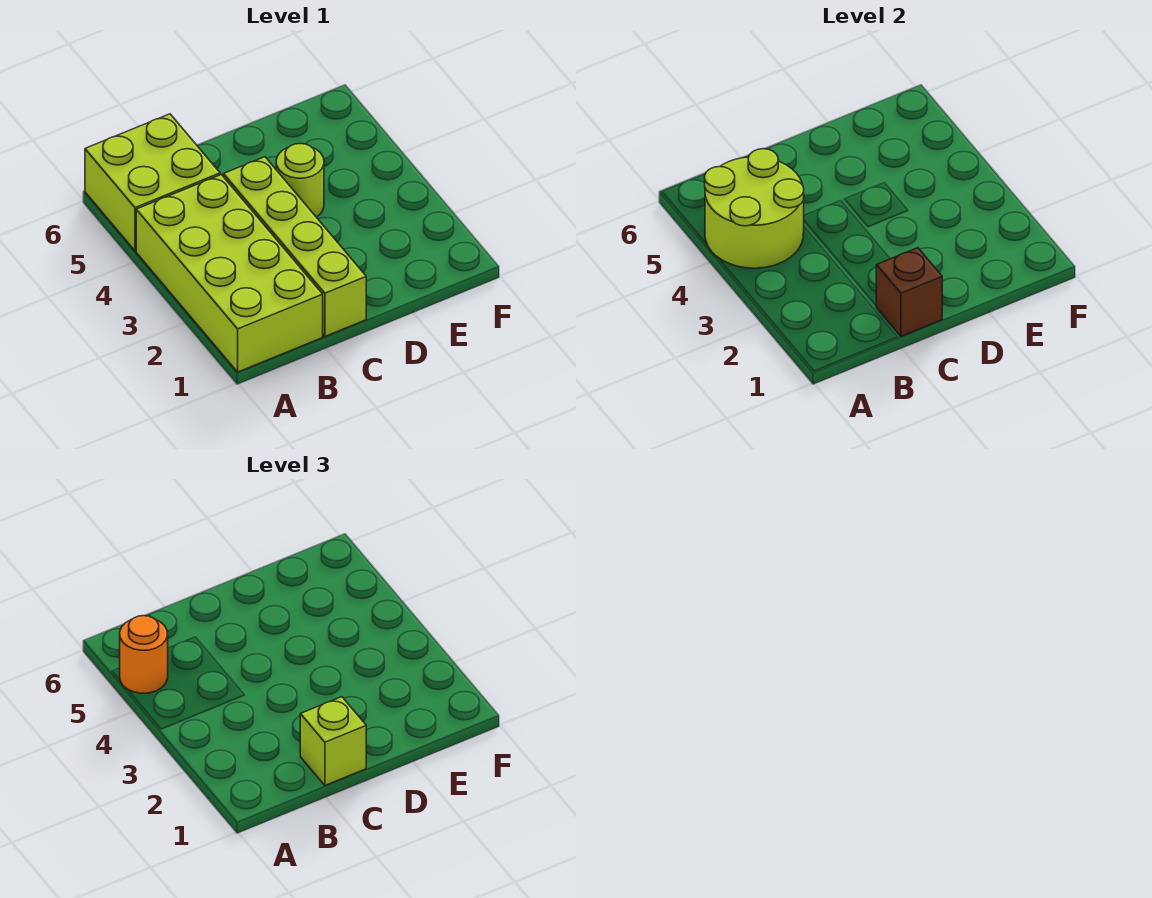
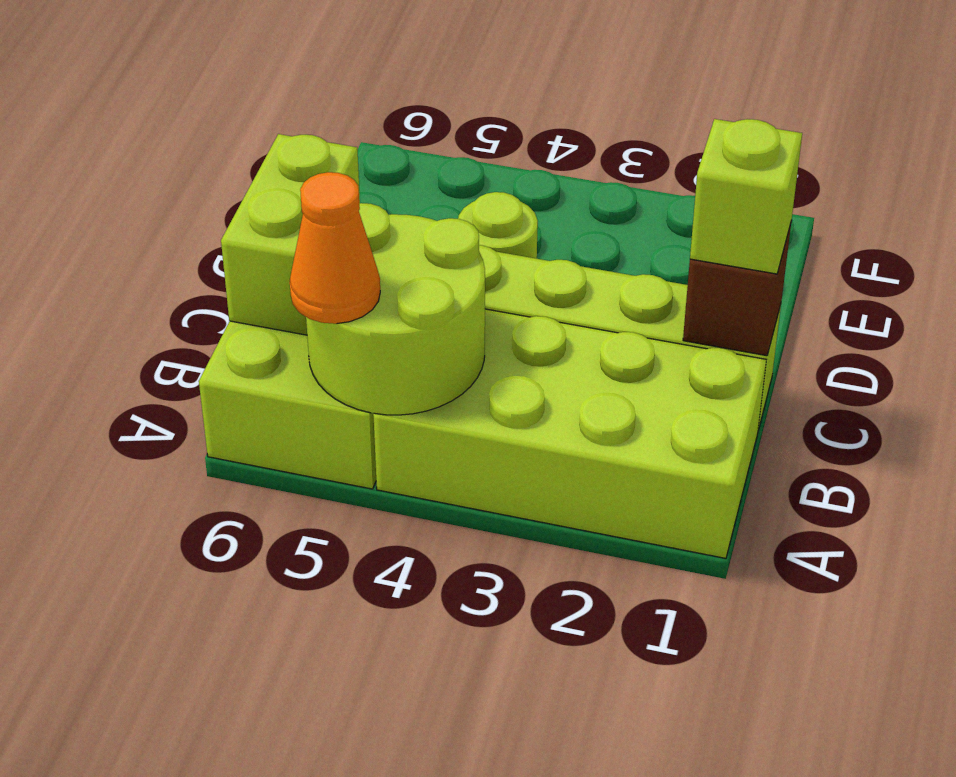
orange round brick A5 level 3 -> orange cone A5 level 3
none -> lime brick B6:C6 level 2

